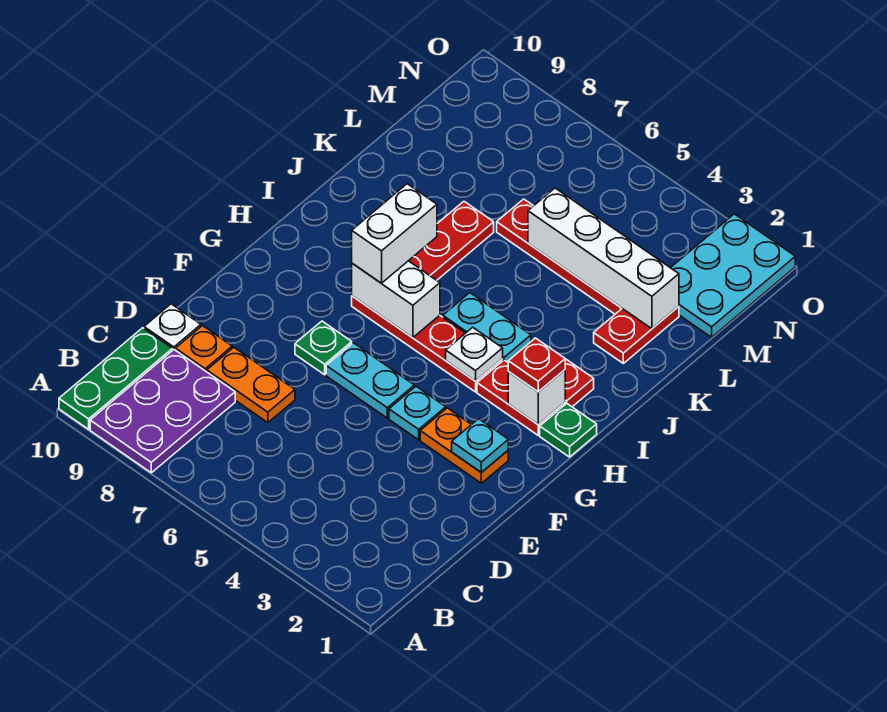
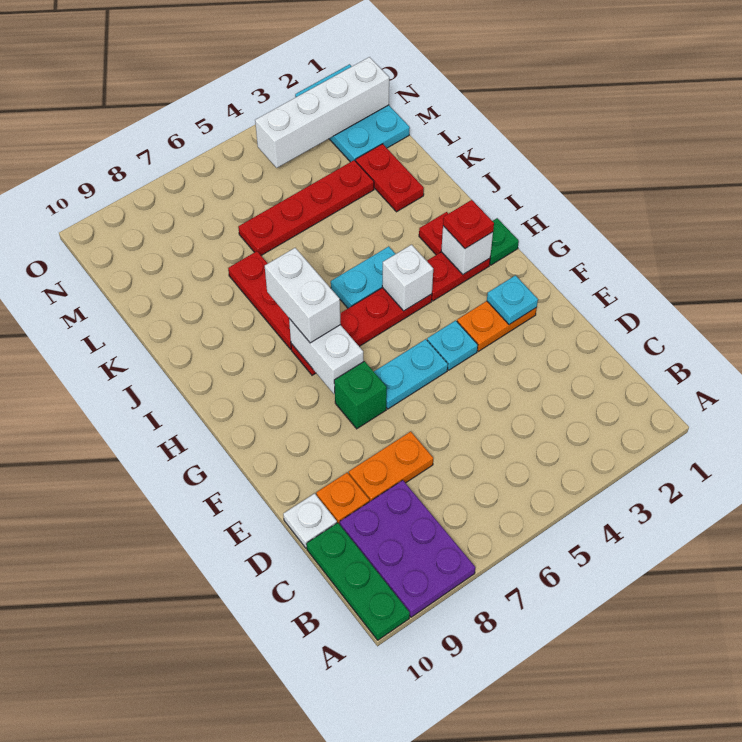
green plate F7 level 1 -> green brick F7 level 1
white plate H4 level 2 -> white brick H4 level 2
white brick H6:H7 level 2 -> white brick G7:H7 level 2
white brick L2:L5 level 2 -> white brick N1:N4 level 2

